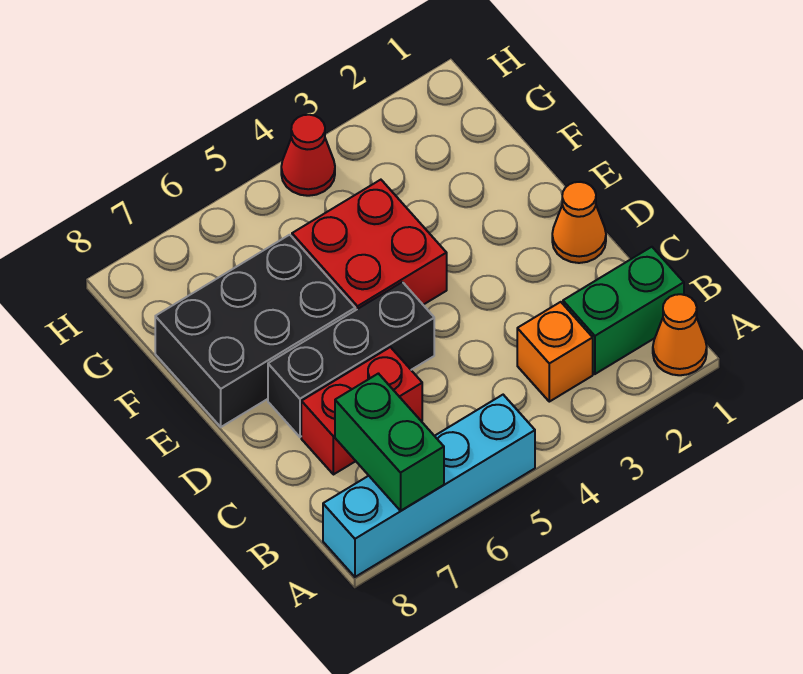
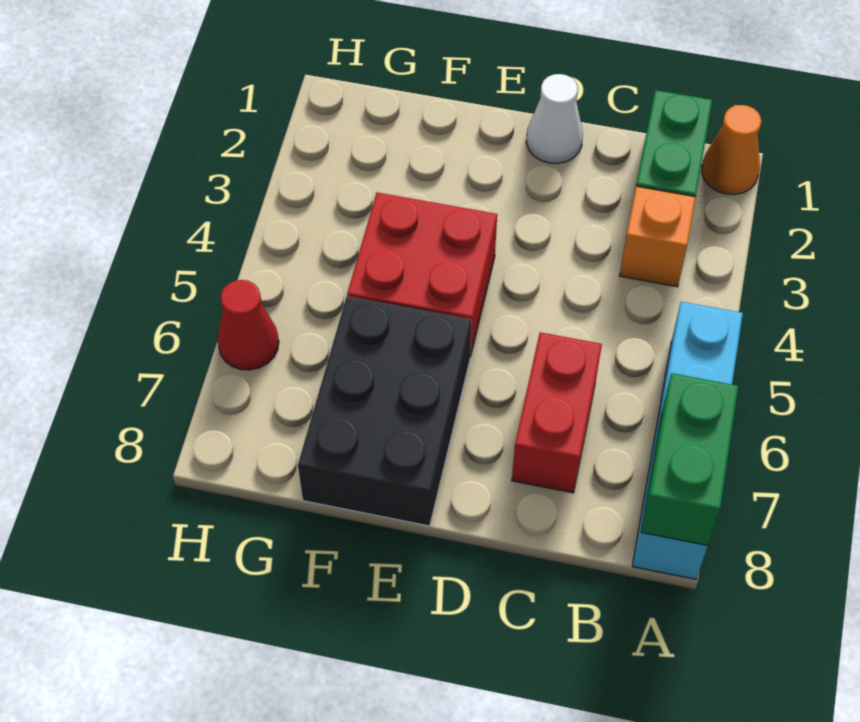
green brick A7:B7 level 2 -> green brick A7:A8 level 2
orange cone D1 level 1 -> white cone D1 level 1
black brick D5:D7 level 1 -> none
red cone H4 level 1 -> red cone H6 level 1

